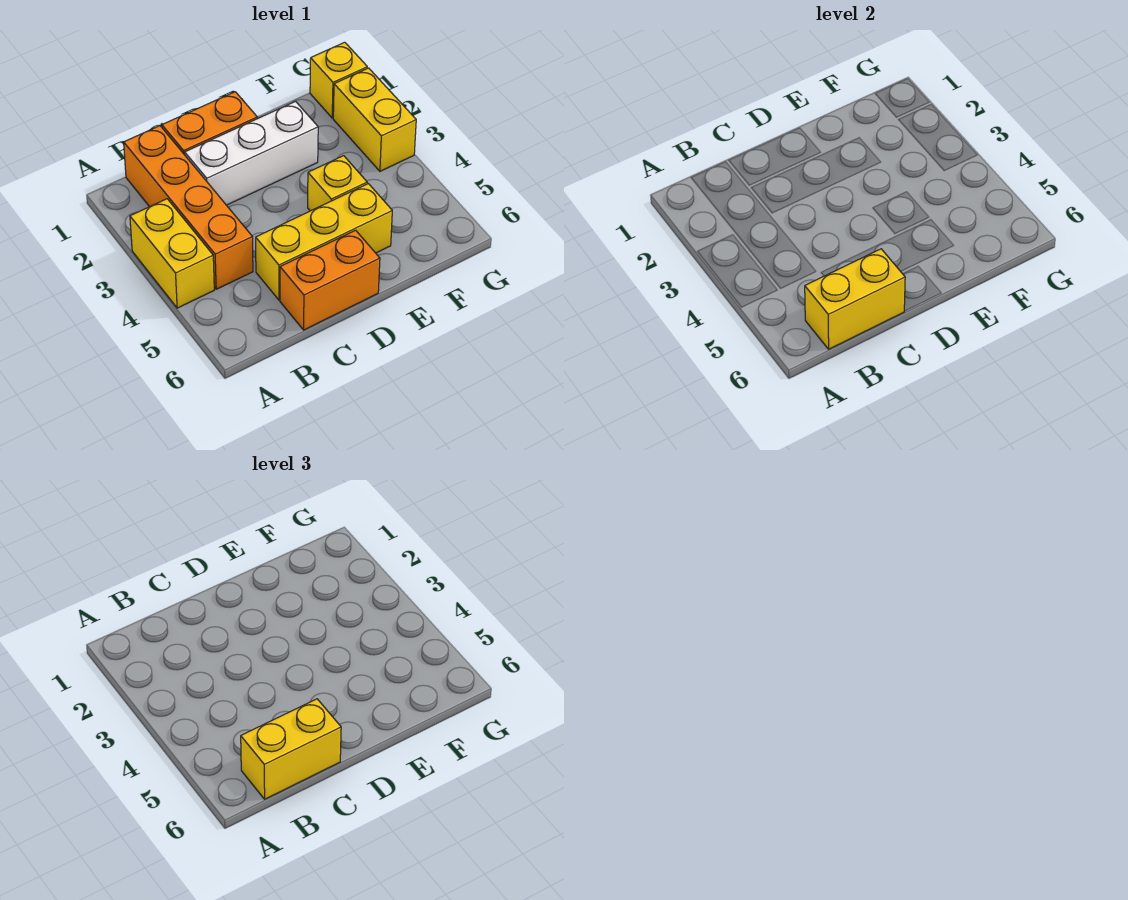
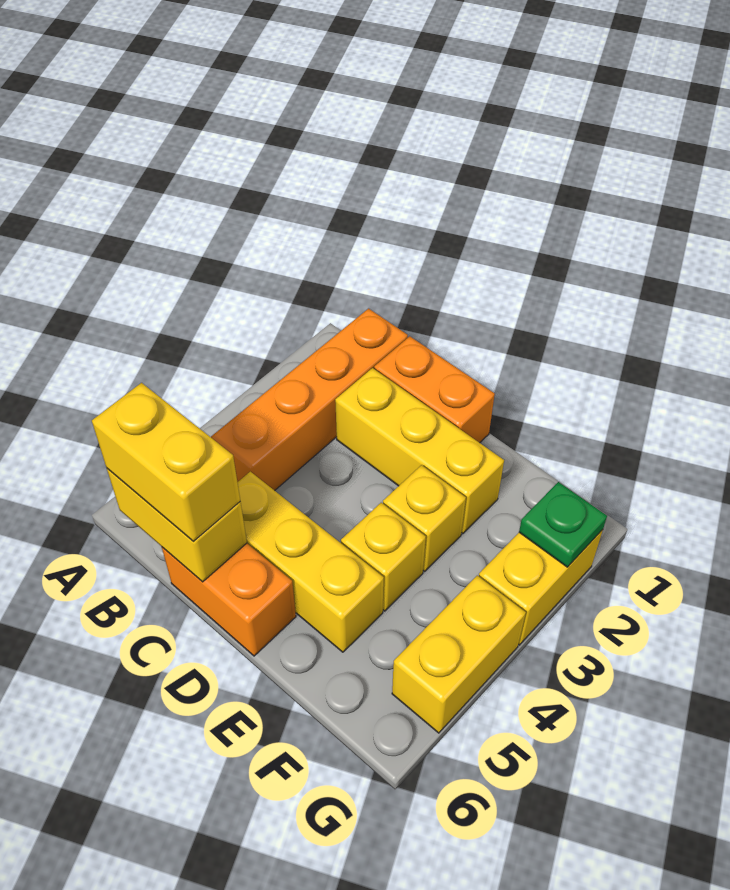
yellow brick A3:A4 level 1 -> yellow brick G4:G5 level 1
white brick C2:E2 level 1 -> yellow brick C2:E2 level 1
yellow brick G1 level 1 -> yellow brick E3 level 1
none -> green plate G2 level 2

